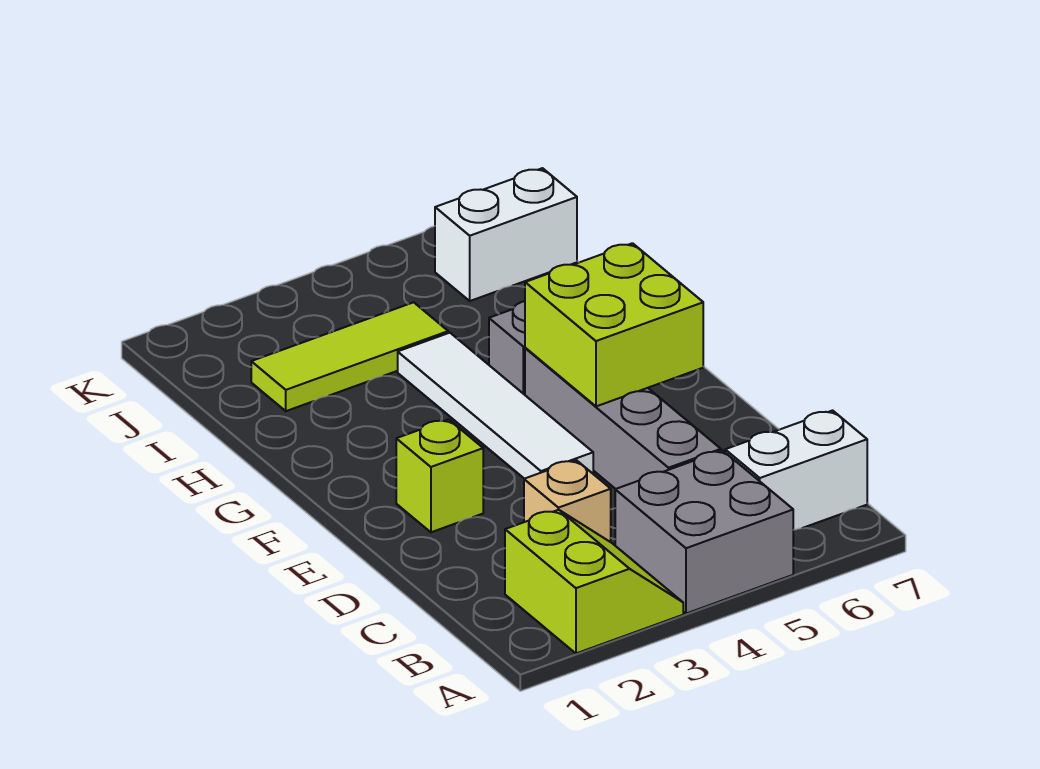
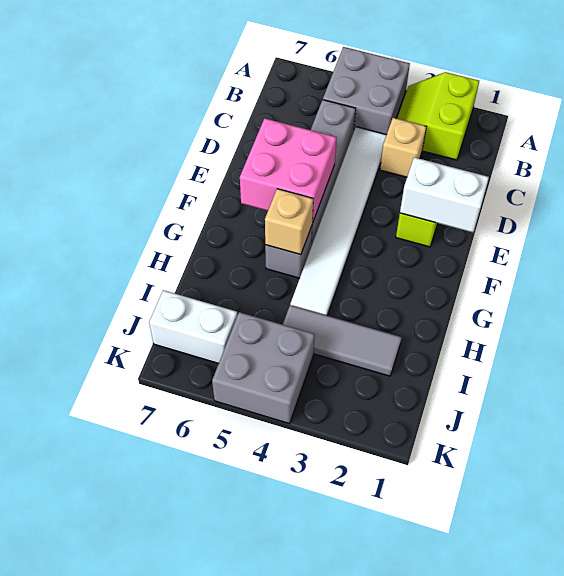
white brick B6:B7 level 1 -> white brick E1:E2 level 2
white tile E4:H4 level 1 -> white tile C4:H4 level 1
lime brick E5:F6 level 2 -> pink brick E5:F6 level 2
none -> tan brick G5 level 2
lime tile I2:I4 level 1 -> grey tile I2:I4 level 1
none -> grey brick J4:K5 level 1

